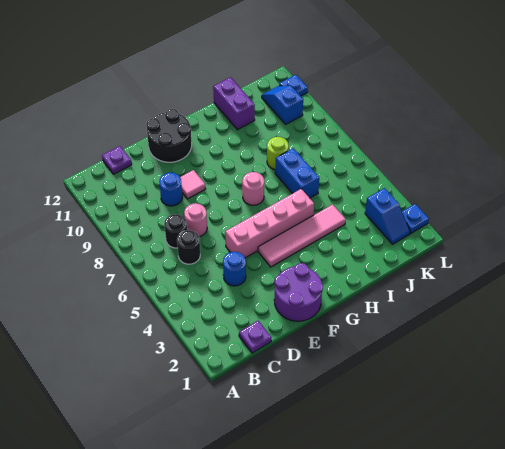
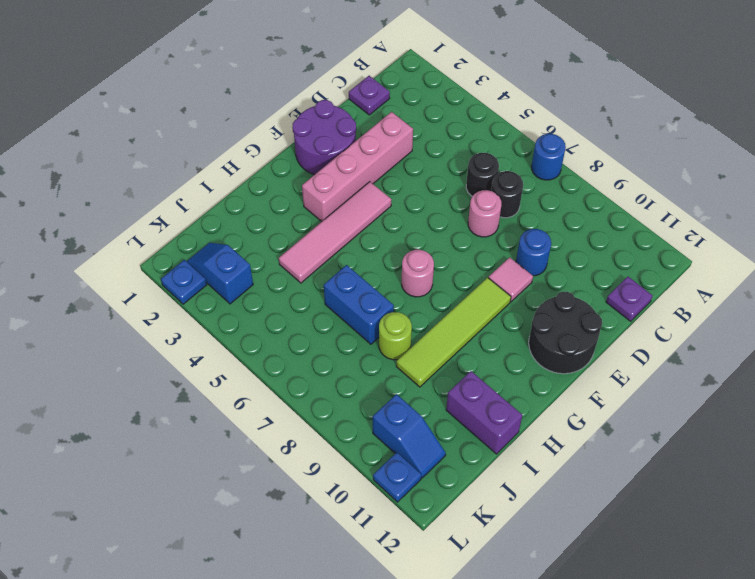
blue round brick D4 level 1 -> blue round brick A7 level 1
pink brick E5:H5 level 1 -> pink brick D3:G3 level 1
none -> lime tile F9:I9 level 1

